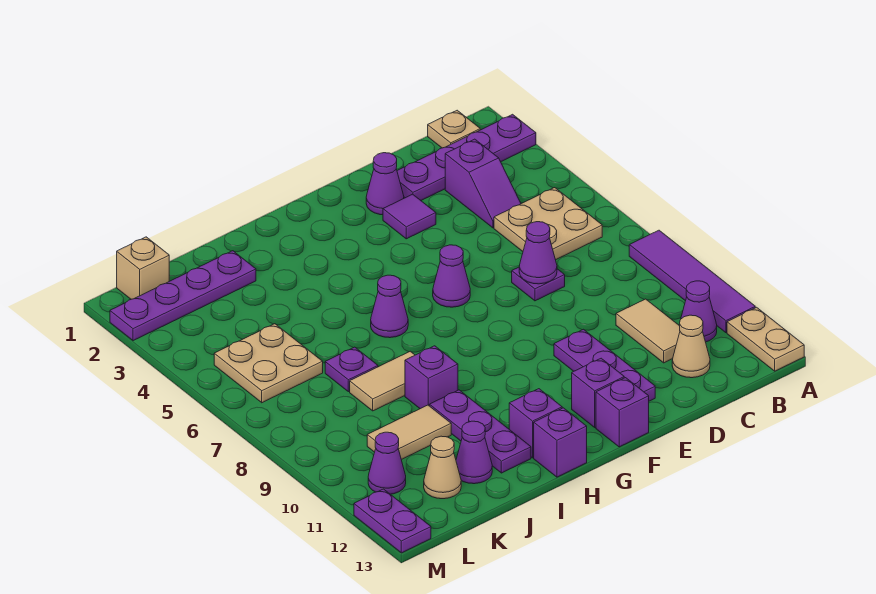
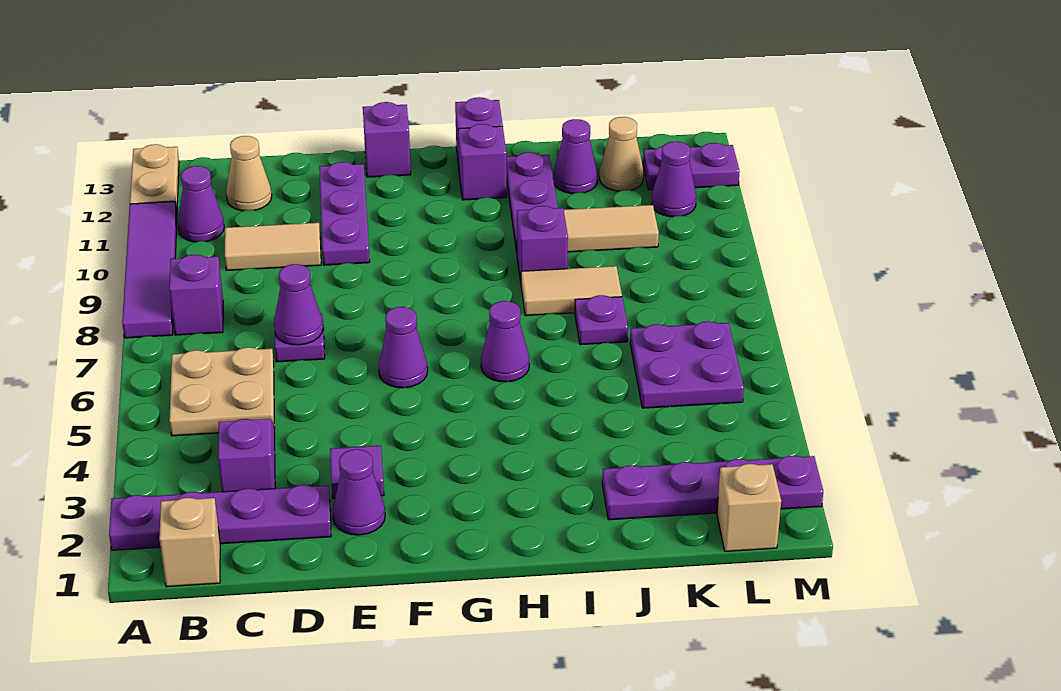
tan plate B1 level 1 -> tan brick B1 level 1
tan tile C10:C11 level 1 -> tan tile C10:D10 level 1
purple brick F12 level 1 -> purple brick B8 level 1
tan plate K5:L6 level 1 -> purple plate K5:L6 level 1
purple plate M12:M13 level 1 -> purple plate L12:M12 level 1

